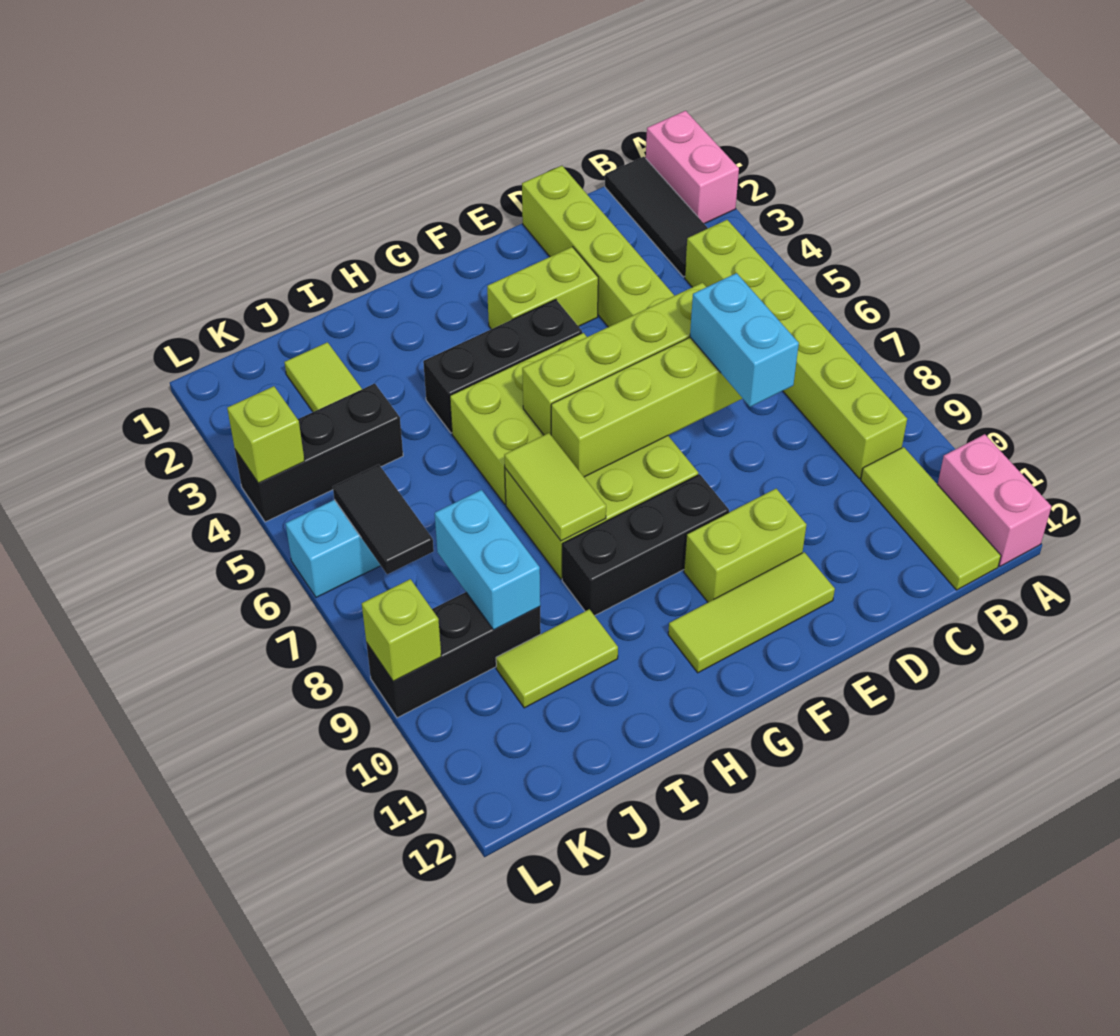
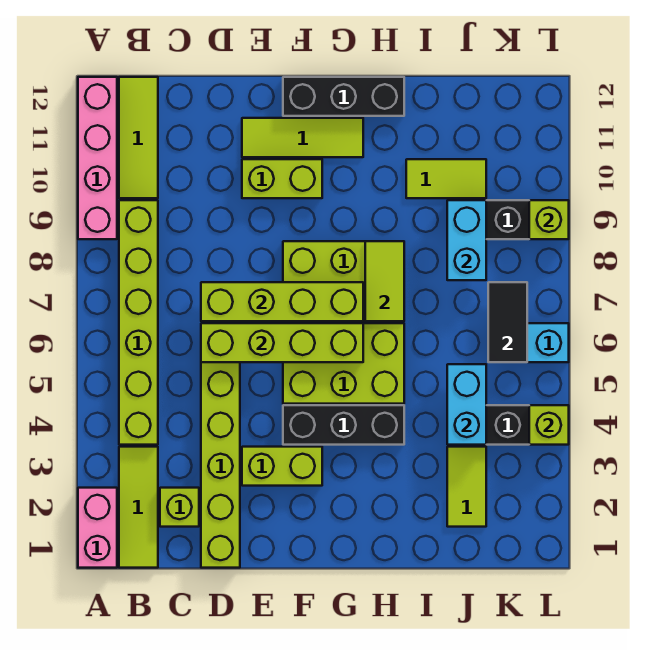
pink brick A11:A12 level 1 -> pink brick A9:A12 level 1
black tile B1:B3 level 1 -> lime tile B1:B3 level 1
none -> lime brick C2 level 1
cyan brick D7:D8 level 3 -> cyan brick J4:J5 level 2
black brick F9:H9 level 1 -> black brick F12:H12 level 1

